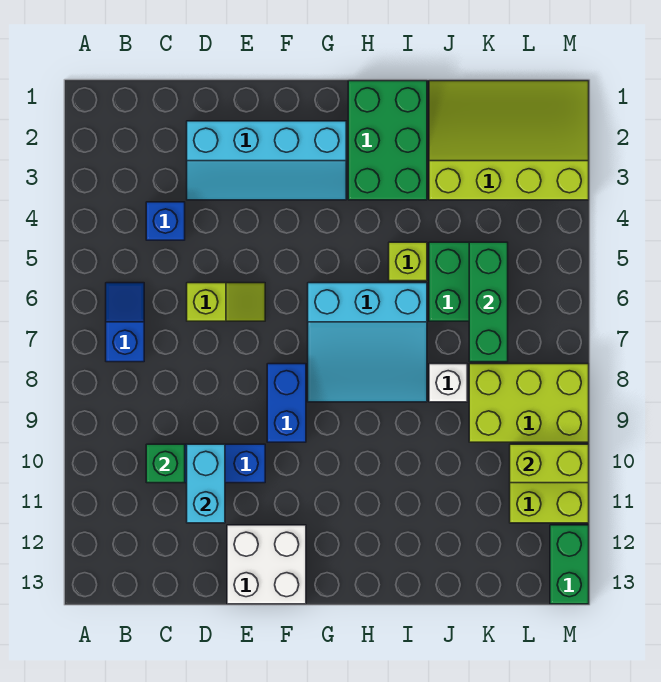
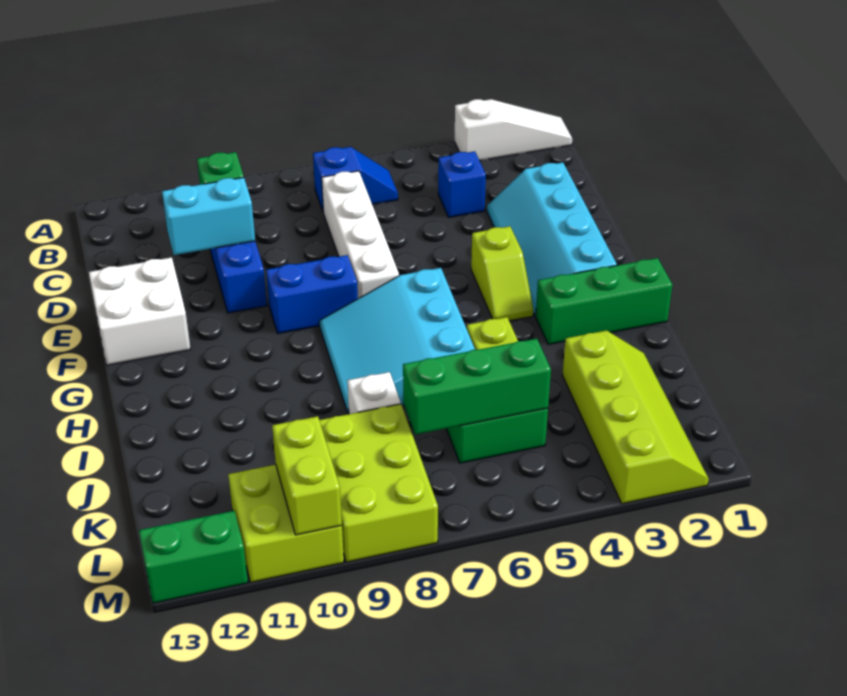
none -> white slope A1:A3 level 1 top 3
none -> white brick C7:F7 level 1
lime slope D6:E6 level 1 top D -> lime slope F4:G4 level 1 top F
green brick H1:I3 level 1 -> green brick H1:H3 level 1
lime slope J1:M3 level 1 top 3 -> lime slope J2:M3 level 1 top 3

